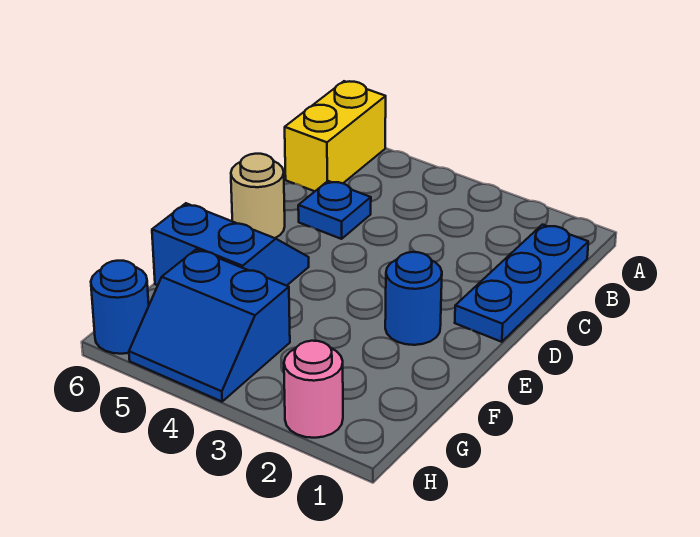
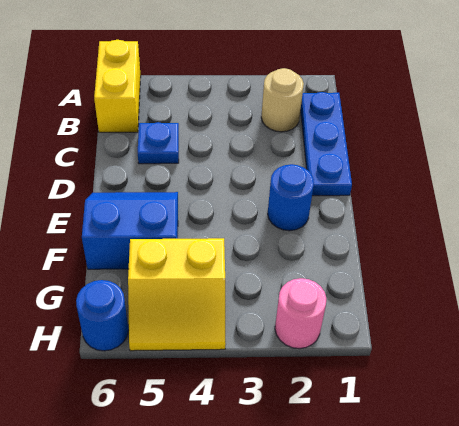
tan round brick D6 level 1 -> tan round brick B2 level 1
blue slope G4:H5 level 1 top G -> yellow slope G4:H5 level 1 top G

